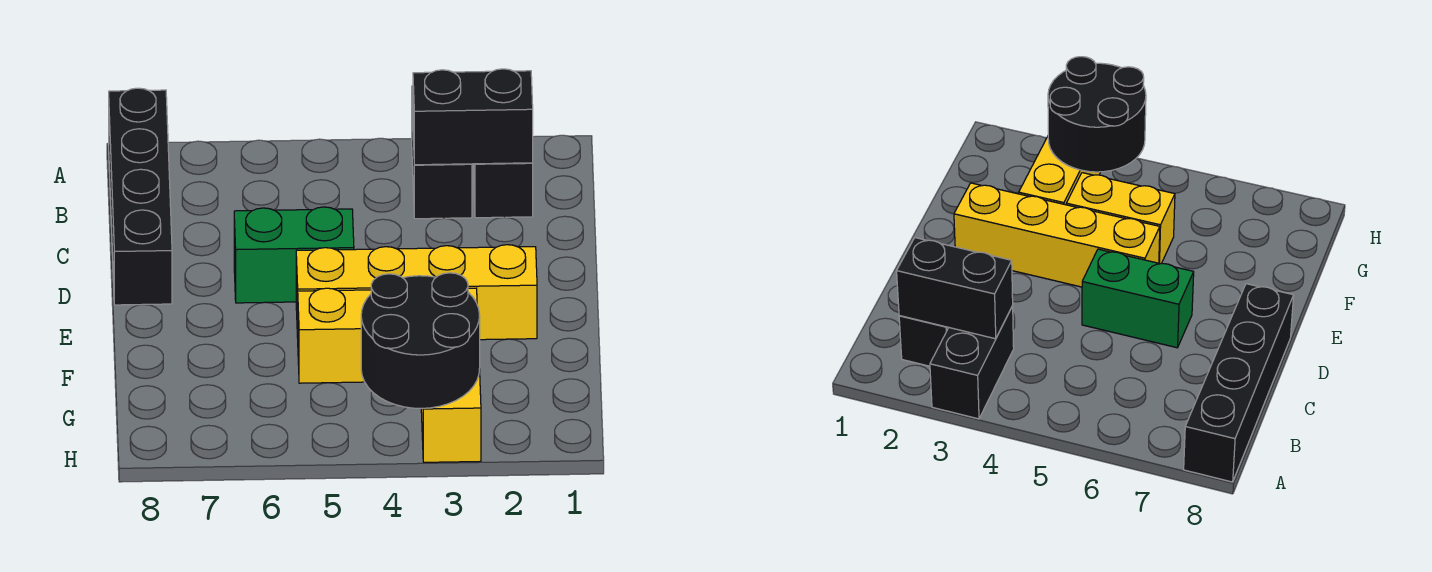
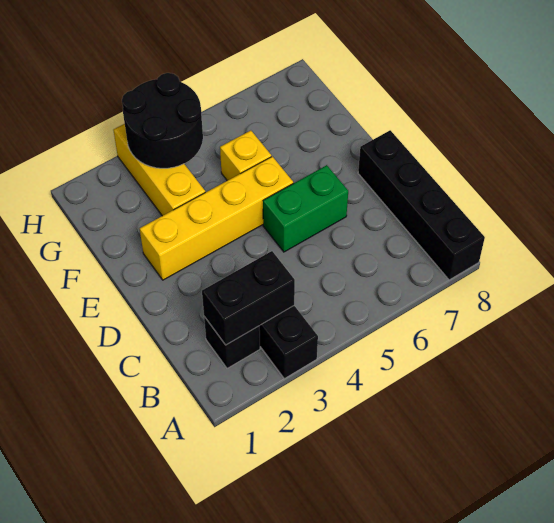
yellow brick F4:F5 level 1 -> yellow brick F5 level 1

